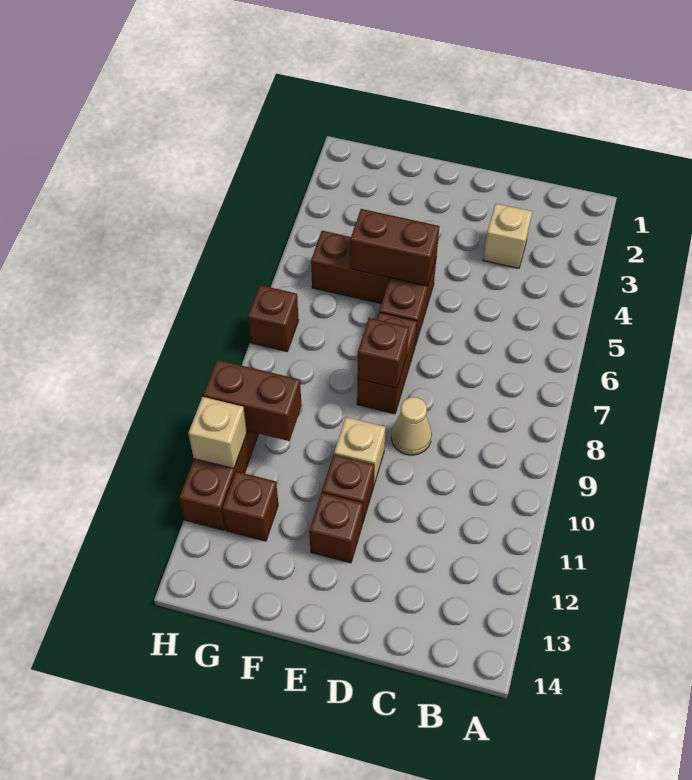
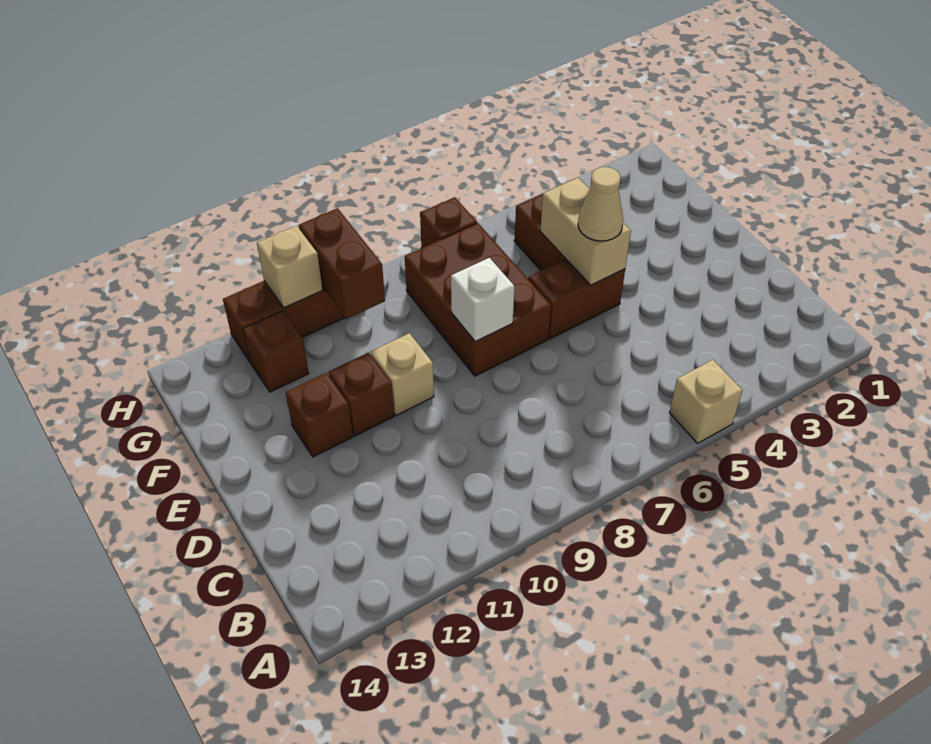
tan brick C3 level 1 -> tan brick A5 level 1
tan cone D9 level 1 -> tan cone E5 level 3
brown brick E5:F5 level 2 -> tan brick E5:F5 level 2
brown brick E7:E8 level 1 -> brown brick E7:G8 level 1
brown brick E8 level 2 -> white brick E8 level 2

